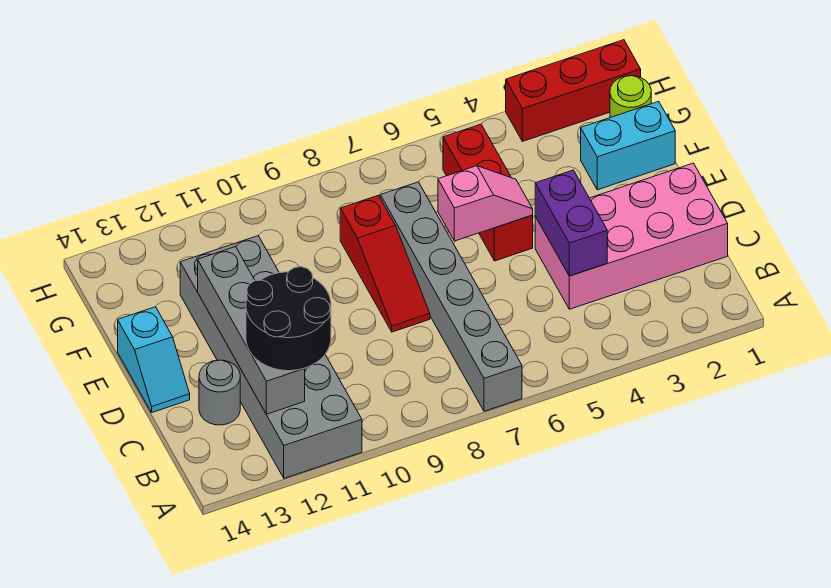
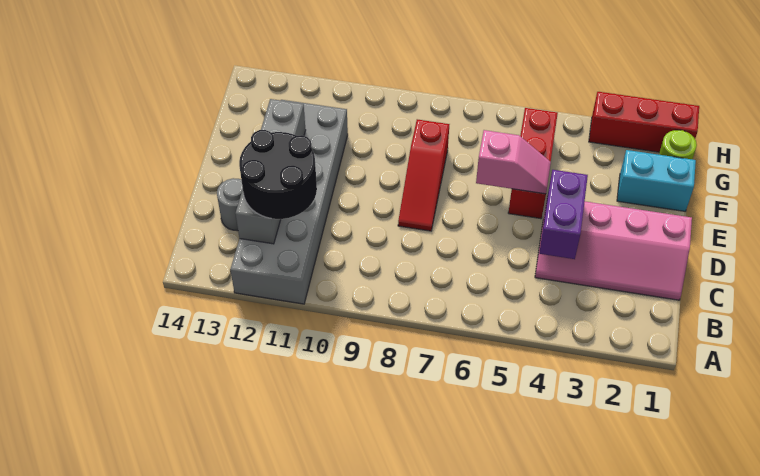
grey brick A7:F7 level 1 -> none
pink brick C1:D4 level 1 -> pink slope C1:D4 level 1 top D
cyan slope D14:E14 level 1 top E -> none

